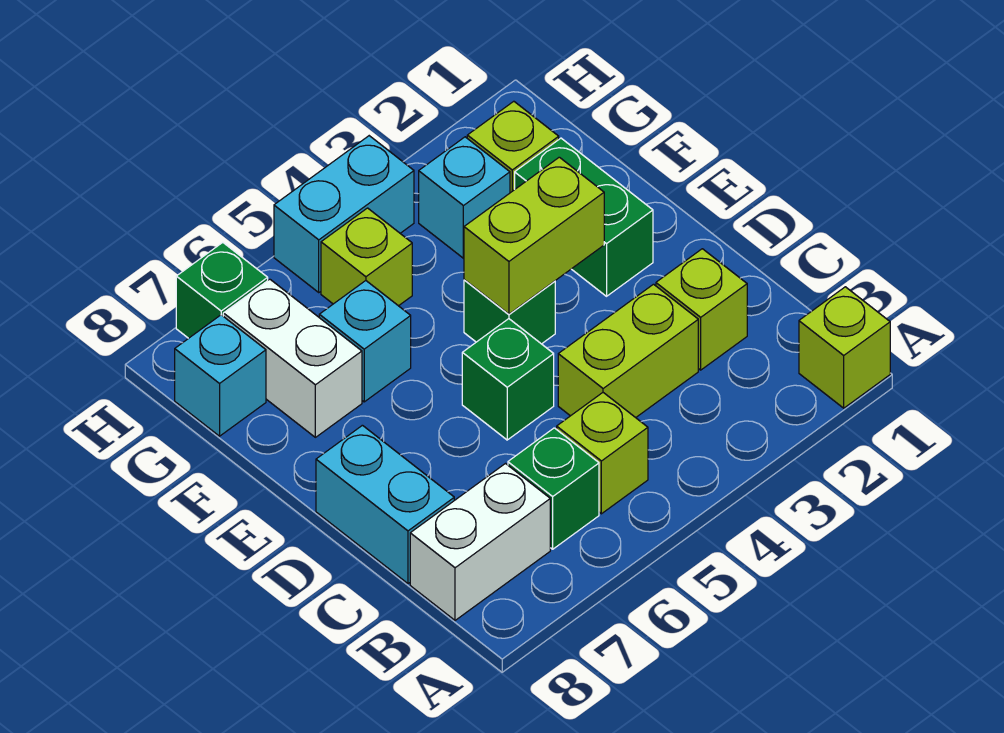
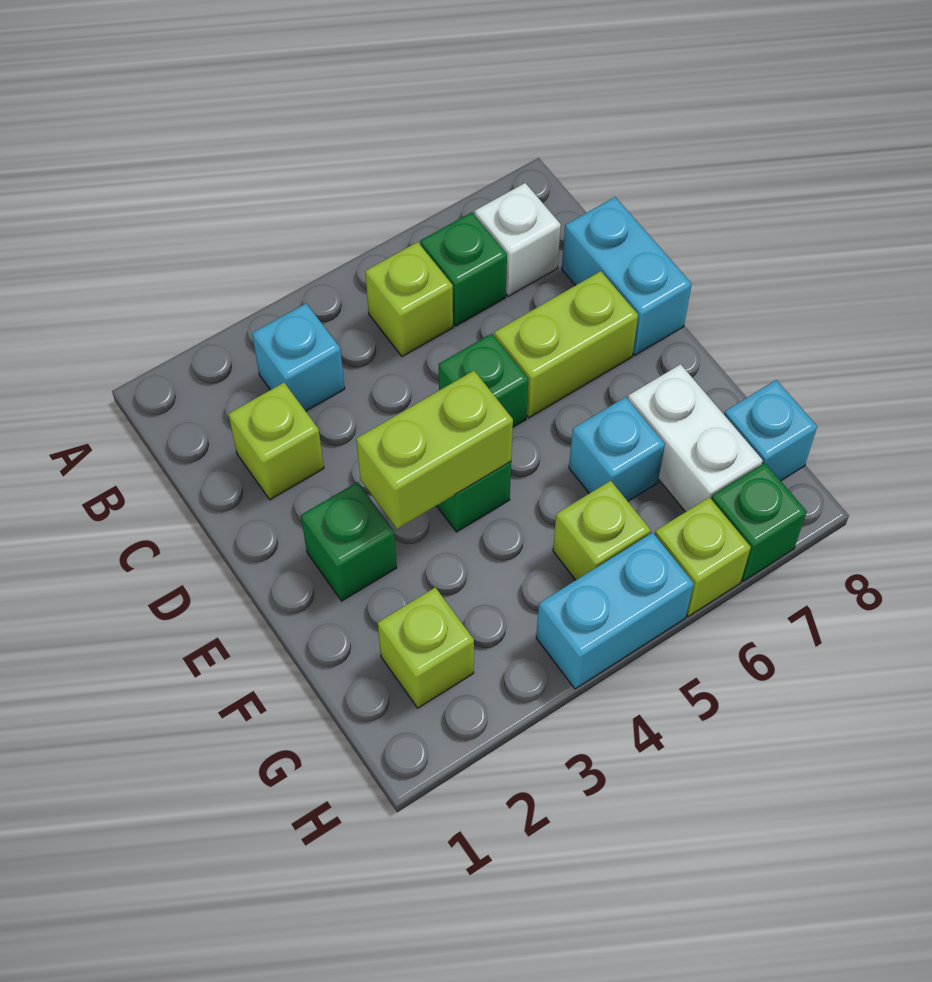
lime brick A1 level 1 -> lime brick H6 level 1
white brick B7:B8 level 1 -> white brick B7 level 1
lime brick C3:C4 level 1 -> lime brick D6:D7 level 1
green brick E2:F2 level 1 -> green brick E2 level 1
cyan brick G3 level 1 -> cyan brick B3 level 1

